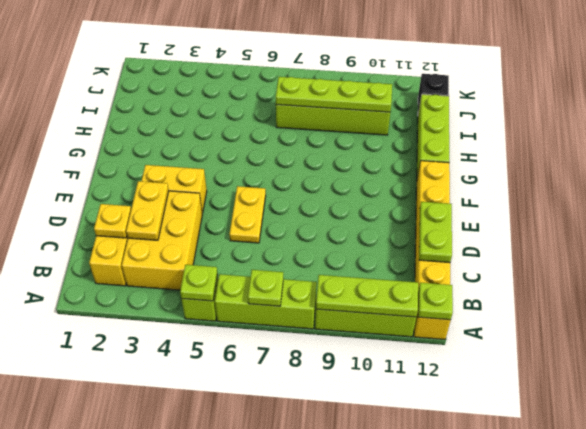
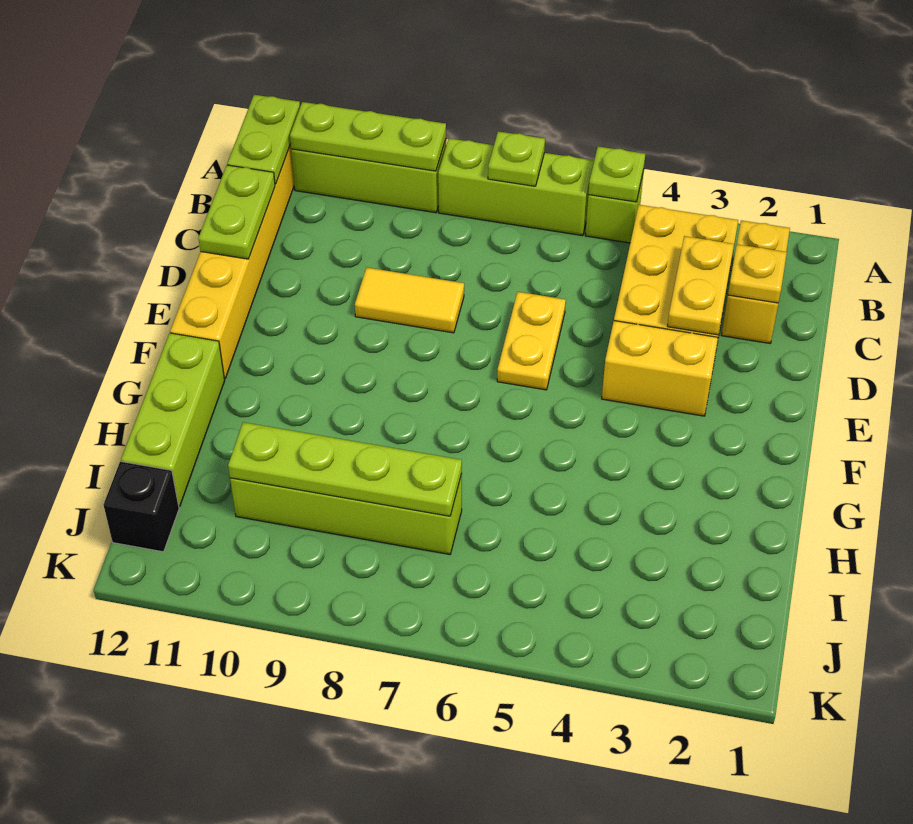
lime plate A12 level 2 -> lime plate A12:B12 level 2
none -> yellow tile D8:D9 level 1

